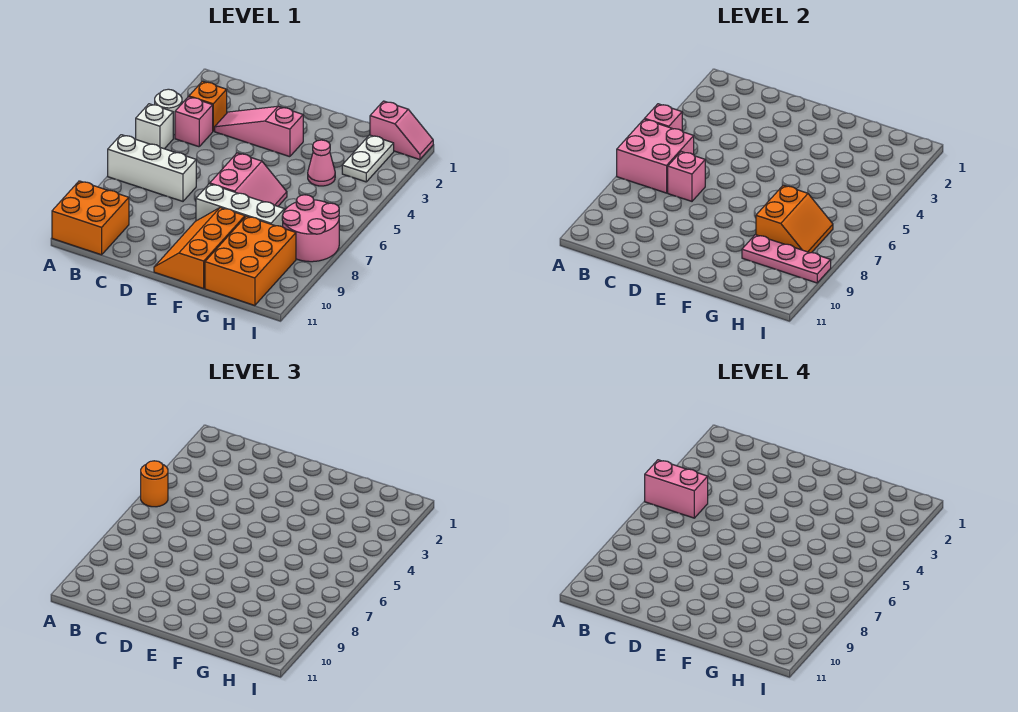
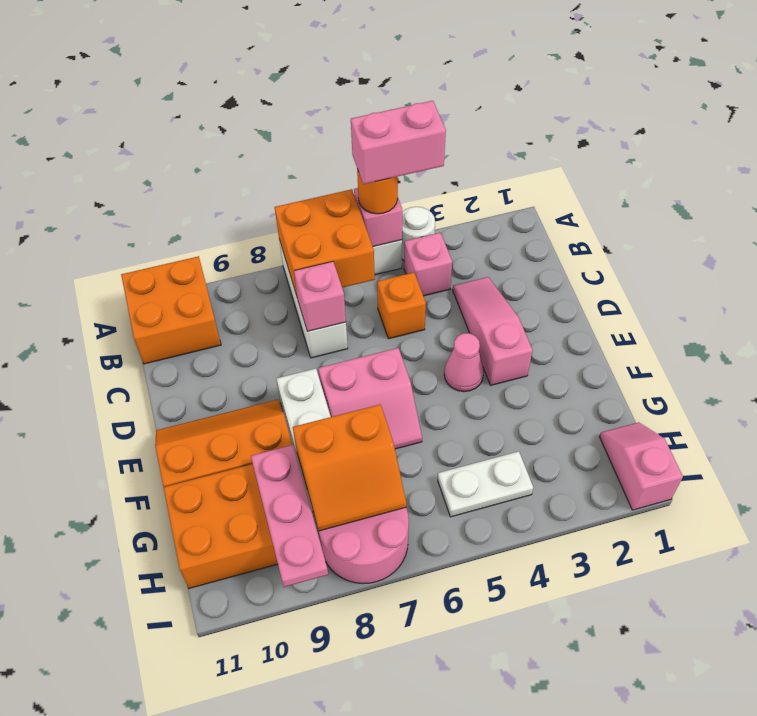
pink brick A5:B5 level 4 -> pink brick A4:A5 level 4
pink brick A6:B7 level 2 -> orange brick A6:B7 level 2
orange brick B3 level 1 -> orange brick C5 level 1
pink cone G4 level 1 -> pink cone E4 level 1
pink slope H1:I1 level 1 top H -> pink slope H1:I1 level 1 top I
white plate H2:H3 level 1 -> white plate H4:H5 level 1

